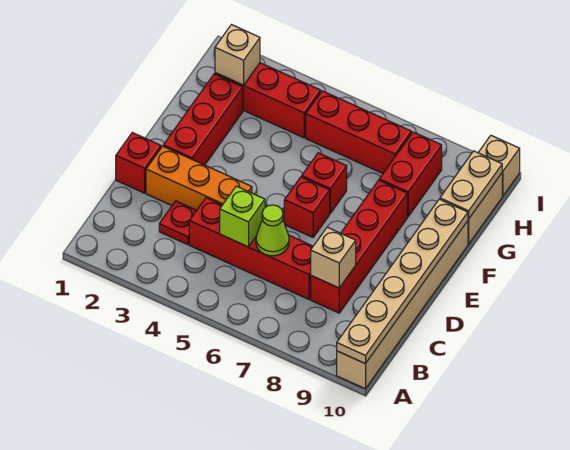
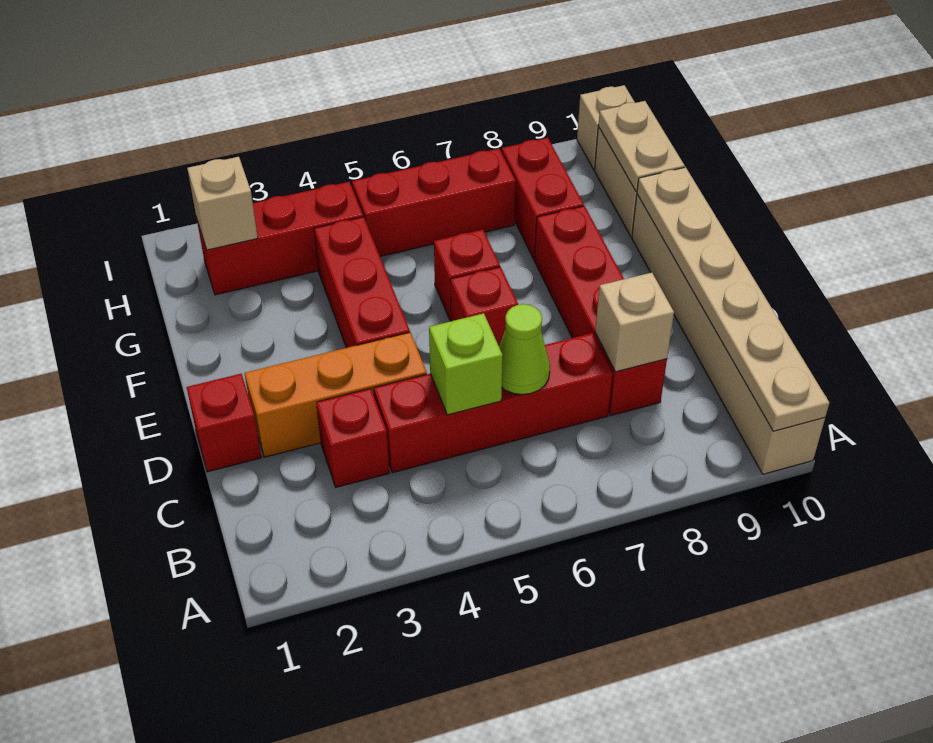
red plate C3 level 1 -> red brick C3 level 1
red brick E2:G2 level 1 -> red brick E4:G4 level 1

